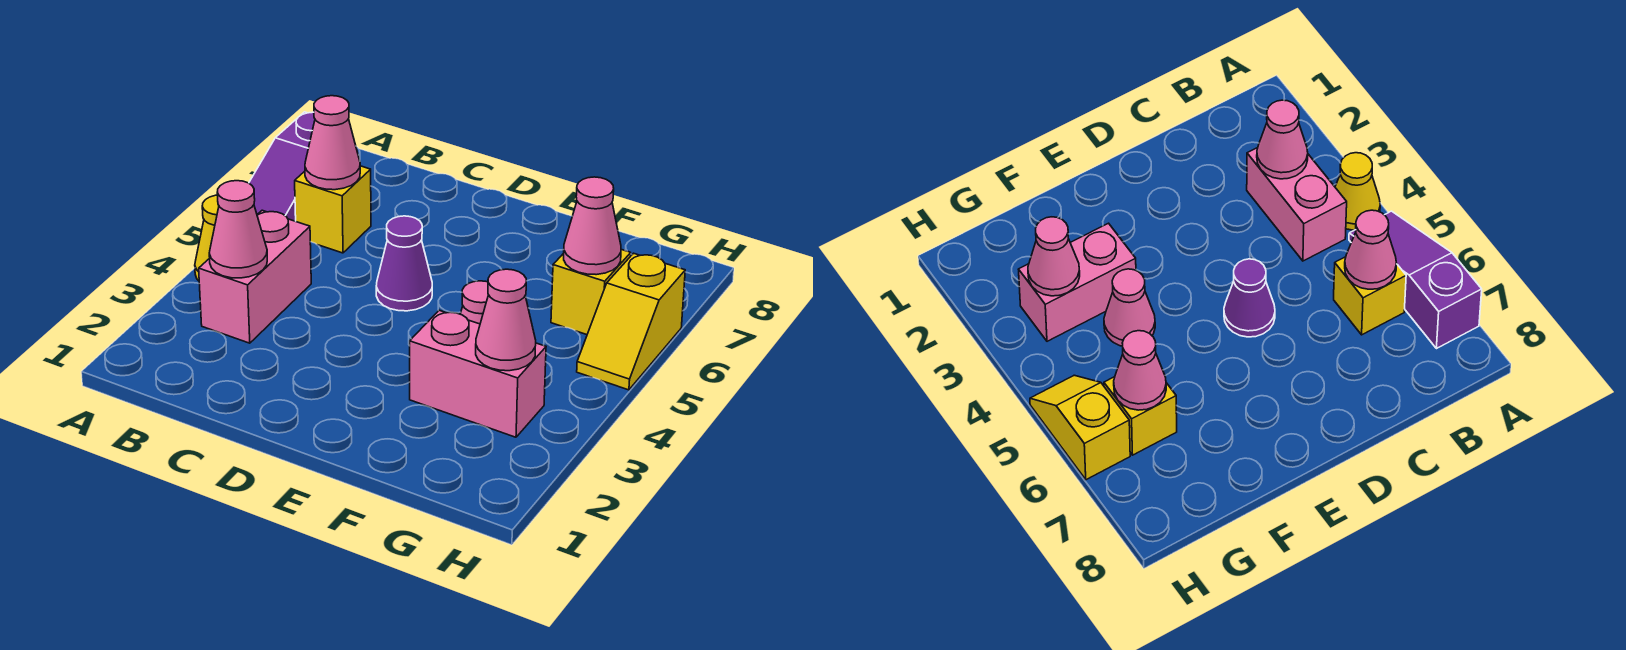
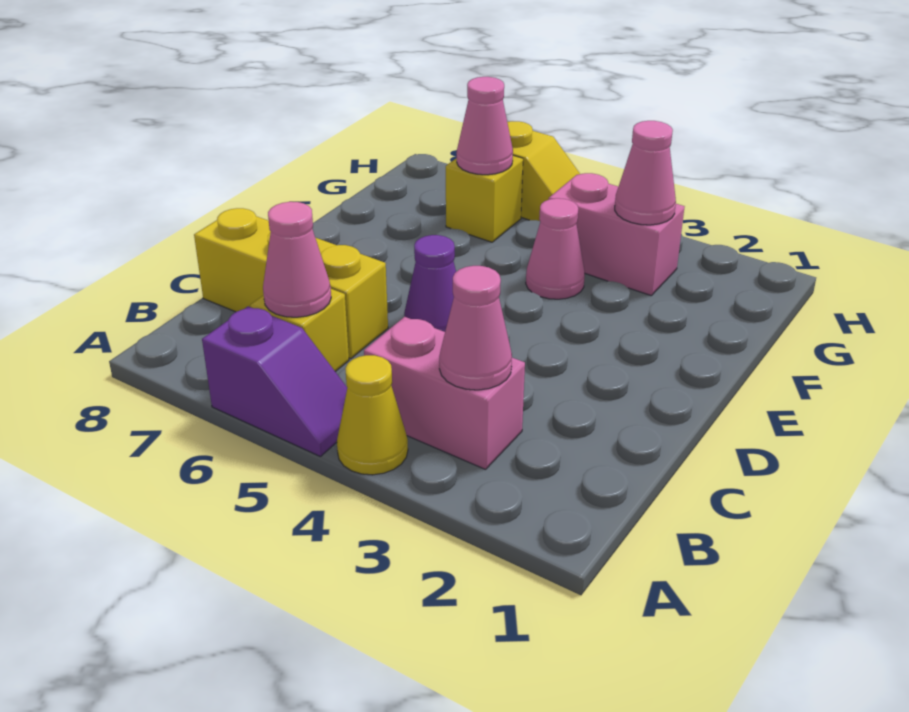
purple slope A5:A7 level 1 top 7 -> purple slope A5:A6 level 1 top 6
none -> yellow brick C6:C8 level 1
pink brick F3:G3 level 1 -> pink brick G3:G4 level 1

